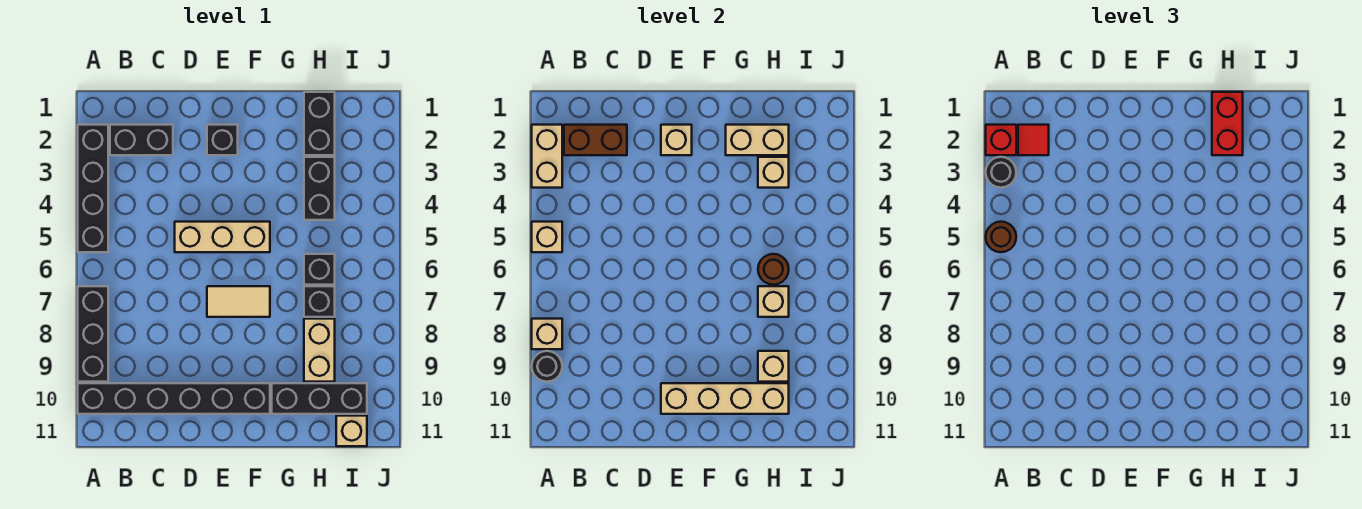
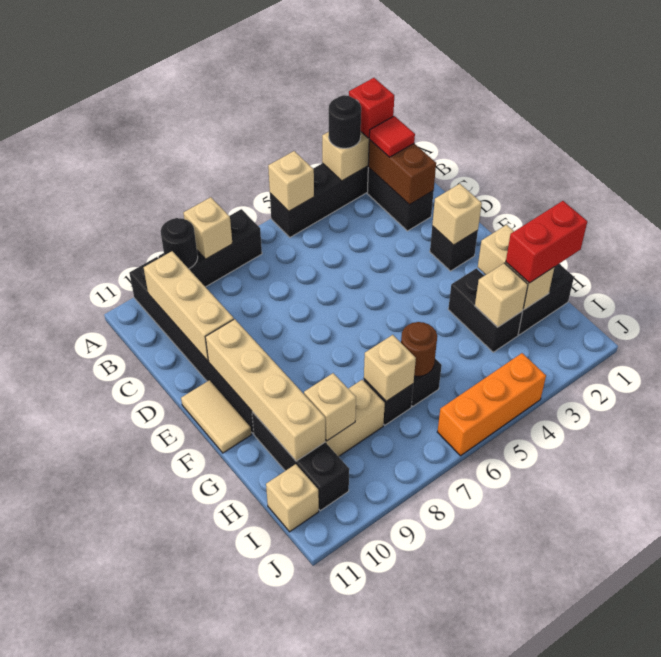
brown round brick A5 level 3 -> none
tan brick D5:F5 level 1 -> tan brick B10:D10 level 2
tan tile E7:F7 level 1 -> tan tile E11:F11 level 1
black brick H3:H4 level 1 -> black brick G3:H3 level 1
none -> orange brick J4:J6 level 1

